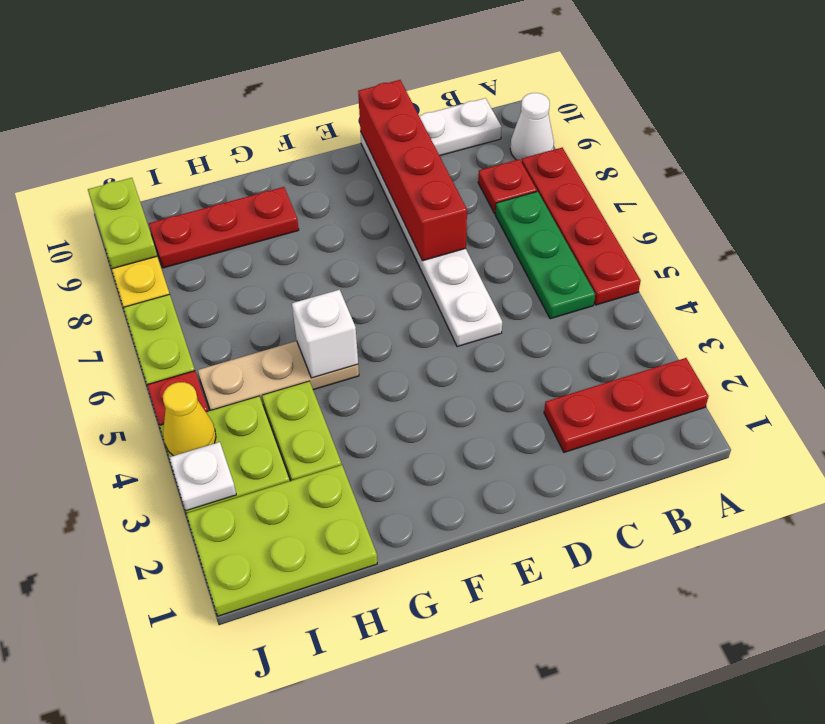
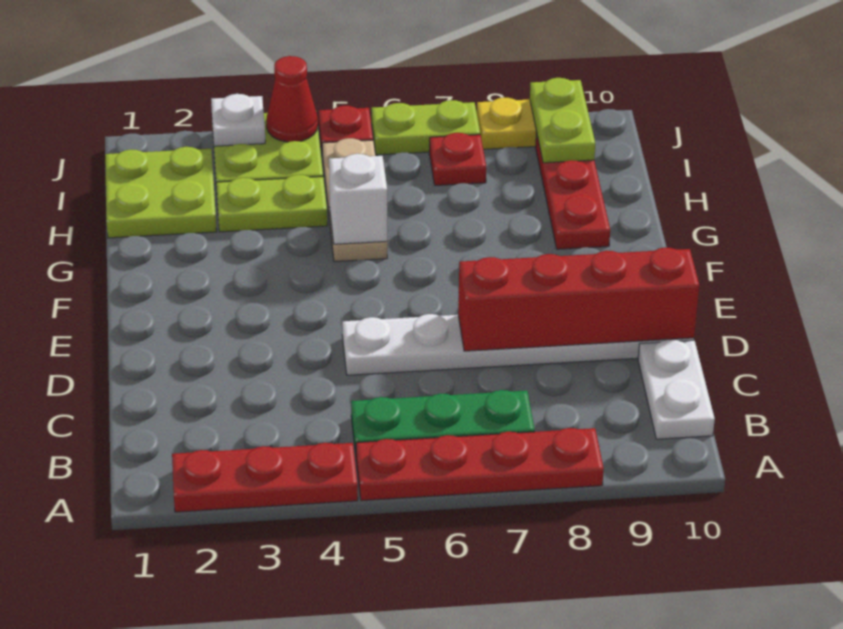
red plate A2:C2 level 1 -> red plate A2:A4 level 1
white cone A9 level 1 -> none
red plate B8 level 1 -> red plate I7 level 1
lime plate H1:J2 level 1 -> lime plate H1:I2 level 1
yellow cone J4 level 2 -> red cone J4 level 2
lime plate J9:J10 level 2 -> lime plate I9:J9 level 2

